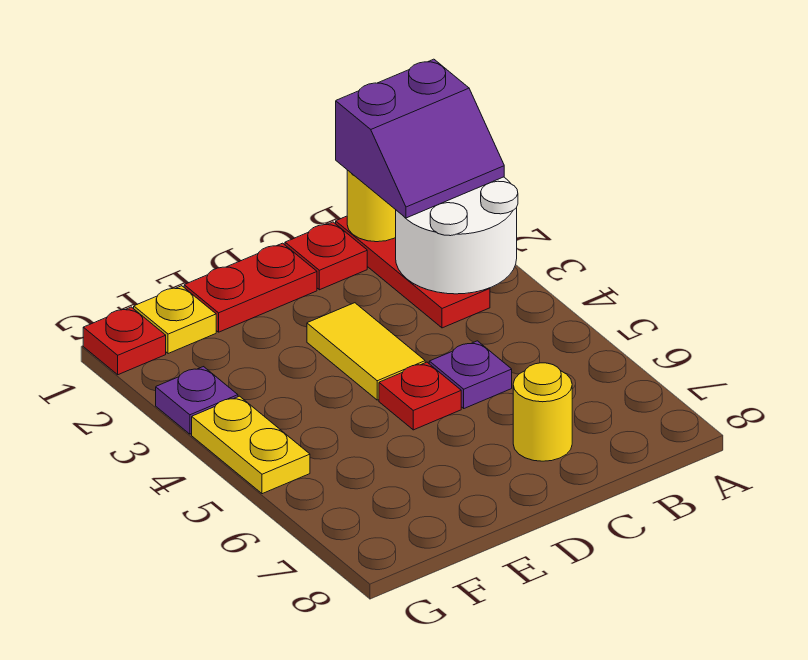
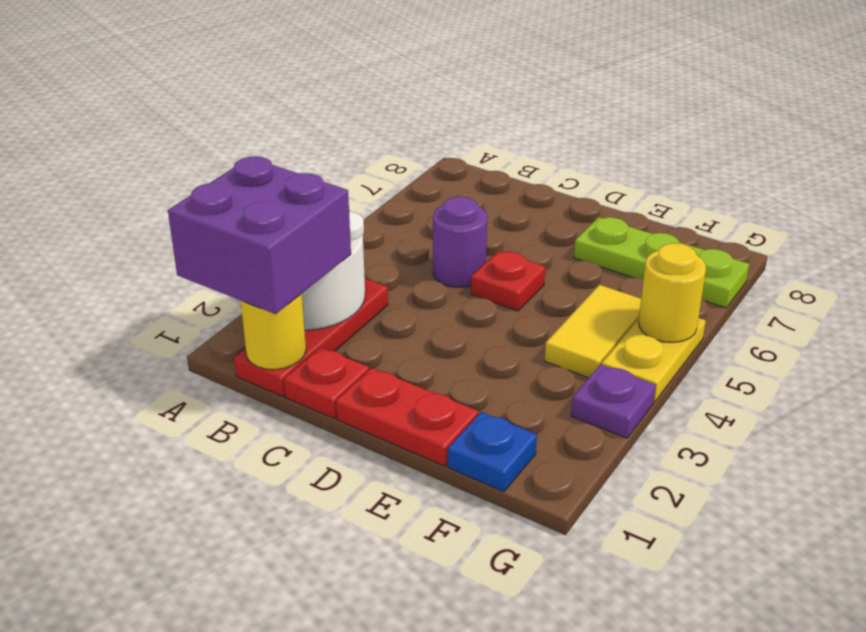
purple slope A1:B2 level 3 top 1 -> purple brick A1:B2 level 3
purple plate C5 level 1 -> purple round brick C5 level 1
yellow round brick C7 level 1 -> yellow round brick G5 level 2
yellow tile D3:D4 level 1 -> yellow tile F4:F5 level 1
none -> lime plate E7:G7 level 1
yellow plate F1 level 1 -> blue plate F1 level 1
red plate G1 level 1 -> none

